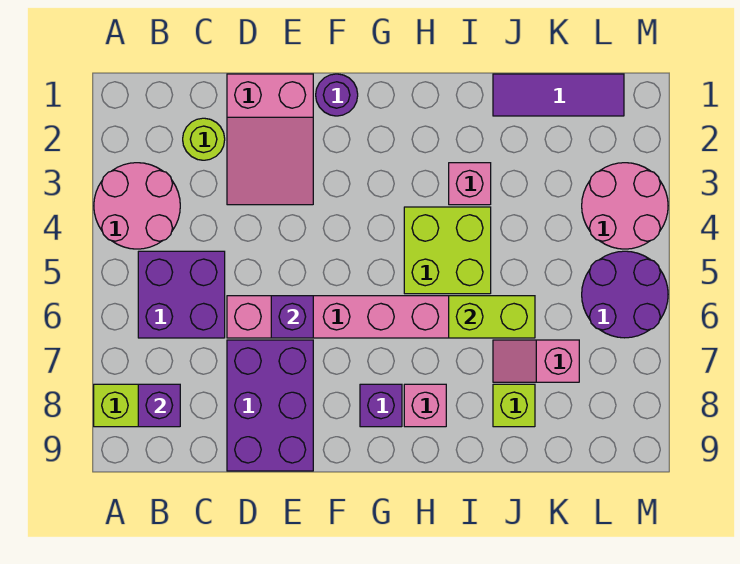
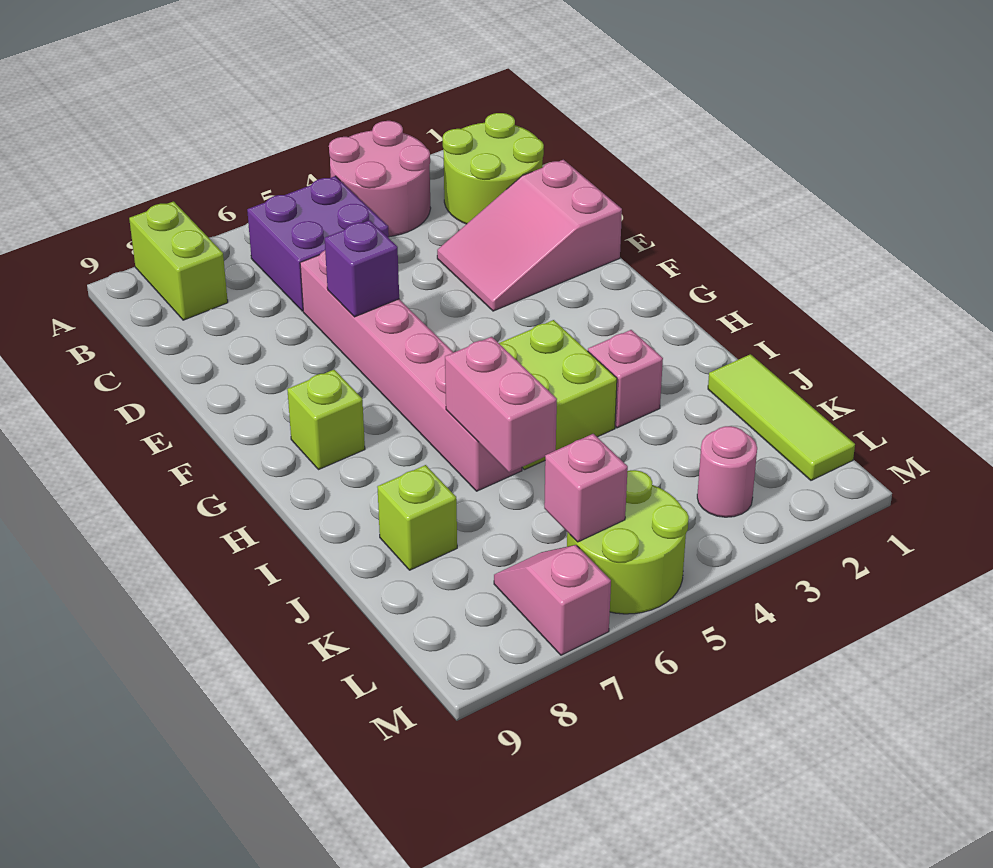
purple brick B8 level 2 -> none
lime round brick C2 level 1 -> lime round brick B1:C2 level 1
purple brick D7:E9 level 1 -> none
purple round brick F1 level 1 -> none
purple brick G8 level 1 -> lime brick G8 level 1
pink brick H8 level 1 -> pink brick L6 level 2
lime brick I6:J6 level 2 -> pink brick I6:J6 level 2
purple tile J1:L1 level 1 -> lime tile J1:L1 level 1
pink slope J7:K7 level 1 top K -> pink slope L7:M7 level 1 top M
pink round brick L3:M4 level 1 -> pink round brick L3 level 1
purple round brick L5:M6 level 1 -> lime round brick L5:M6 level 1

